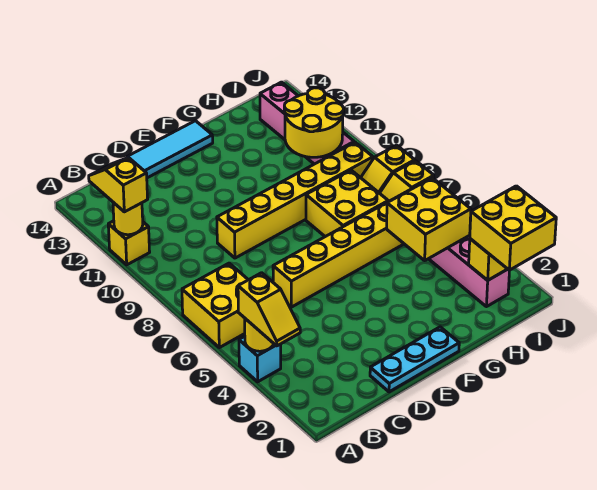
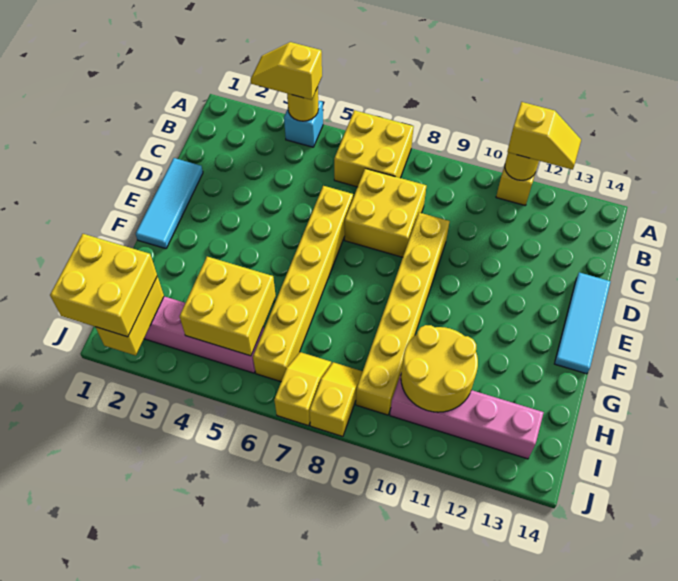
cyan plate D1:F1 level 1 -> cyan tile D1:F1 level 1
yellow brick G7:H8 level 1 -> yellow brick C7:D8 level 1

